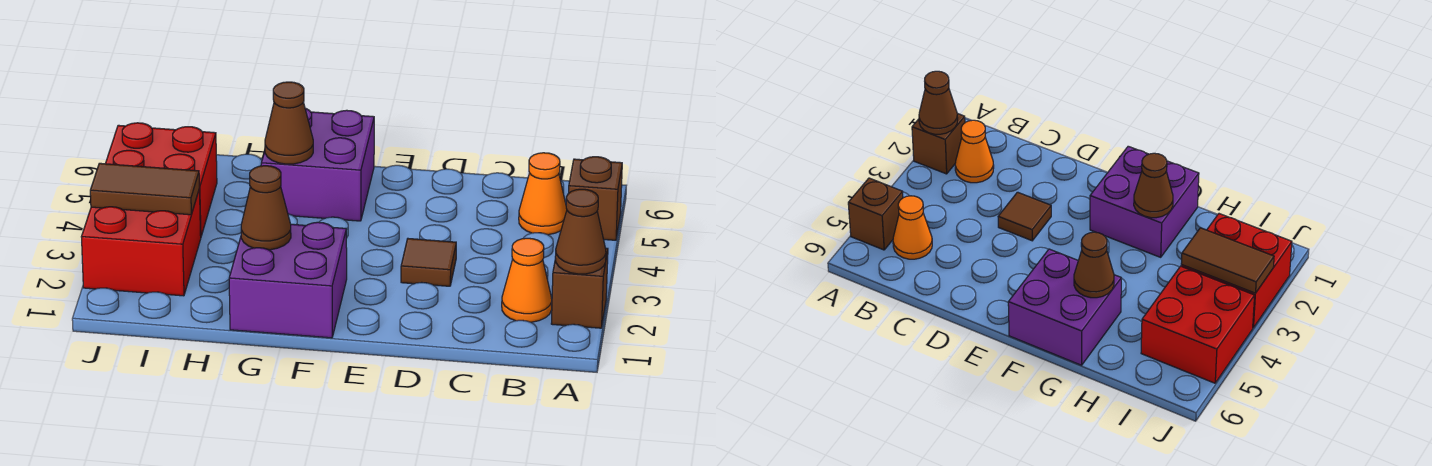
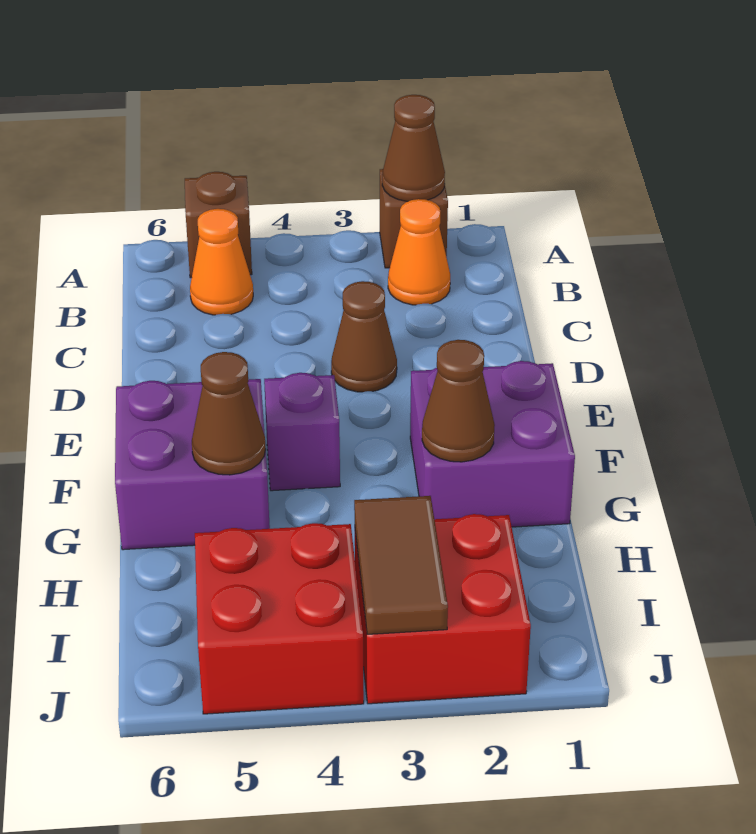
brown tile D3 level 1 -> brown cone D3 level 1
none -> purple brick F4 level 1

